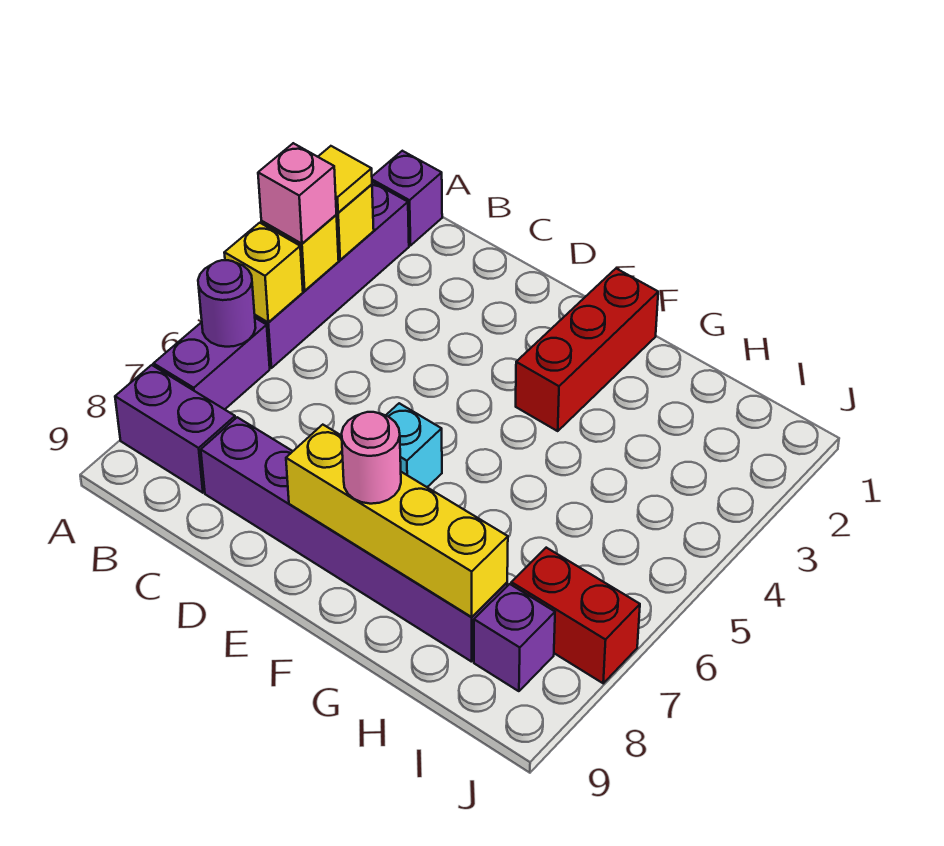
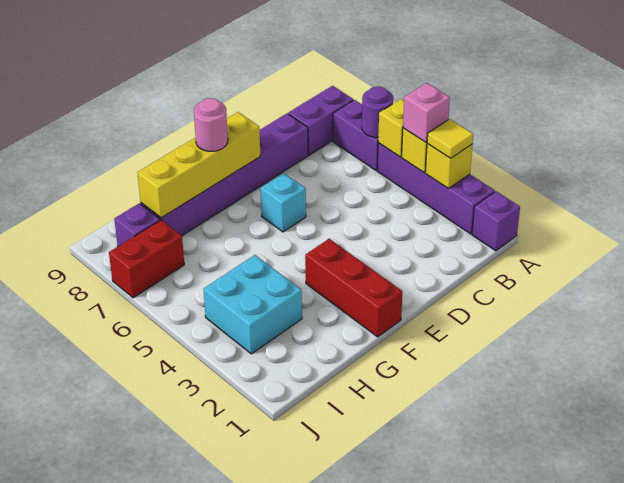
none -> cyan brick H3:I4 level 1

